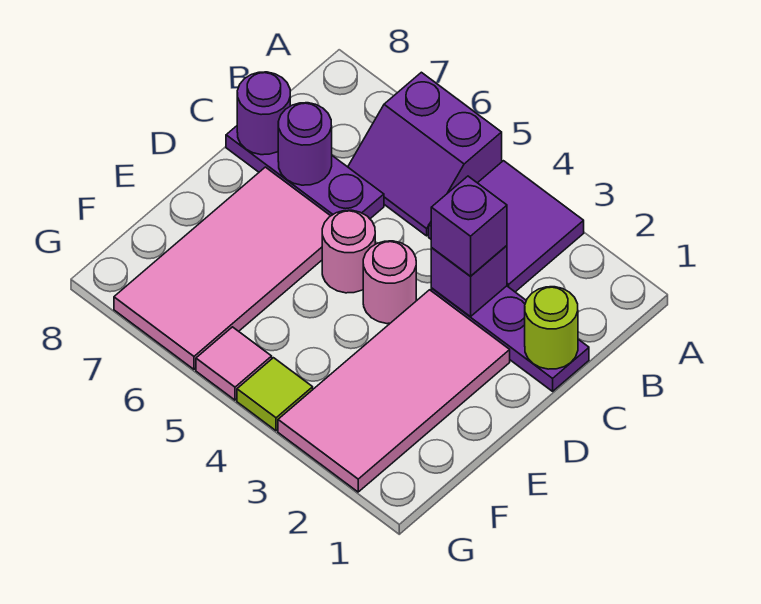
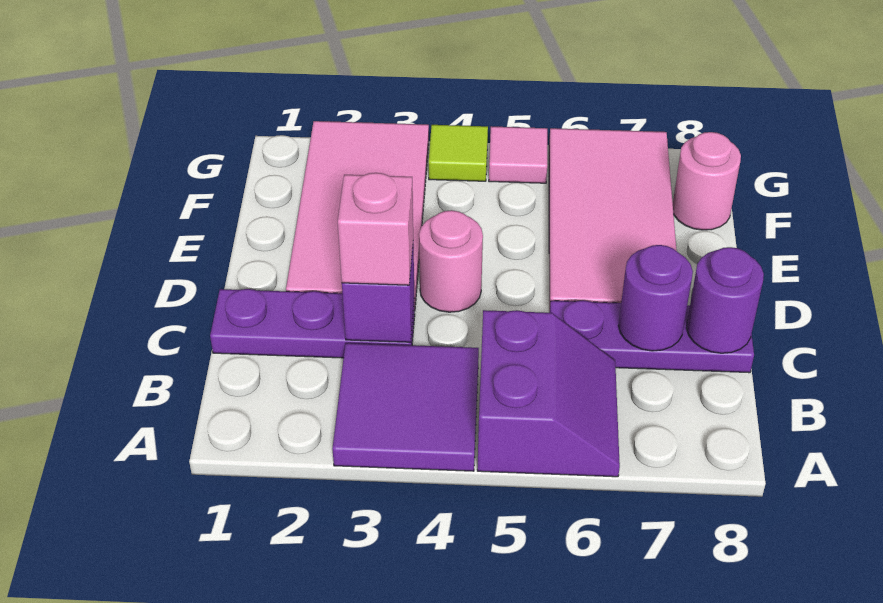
purple slope A5:B6 level 1 top A -> purple slope A5:B6 level 1 top 5
lime round brick C1 level 2 -> none
purple brick C3 level 3 -> pink brick C3 level 3
pink round brick D5 level 1 -> pink round brick F8 level 1

